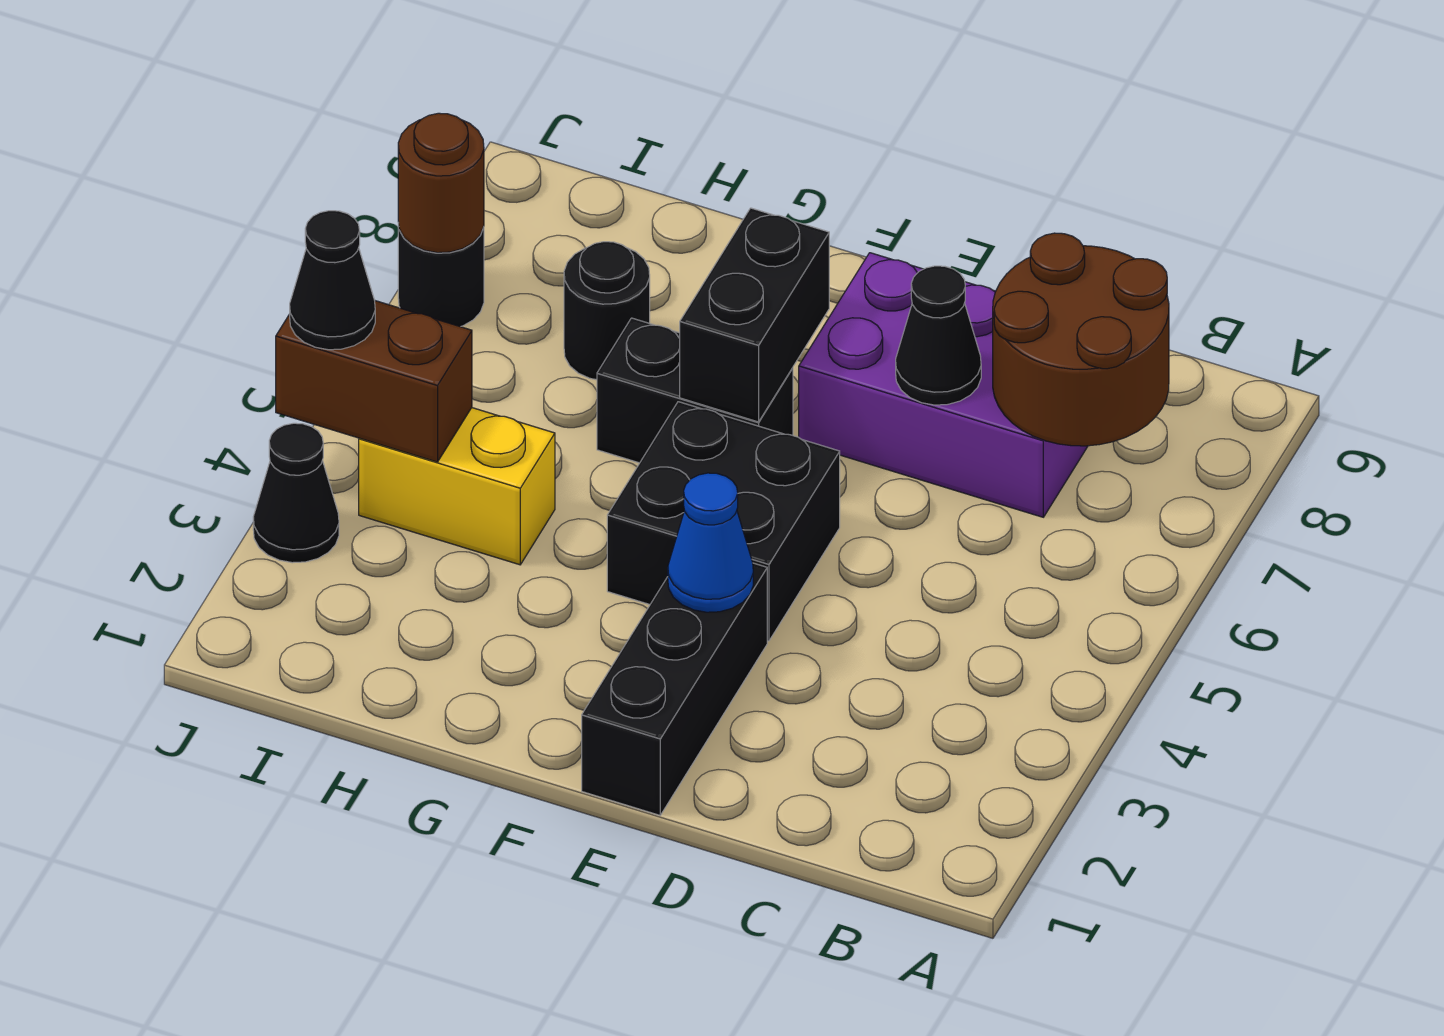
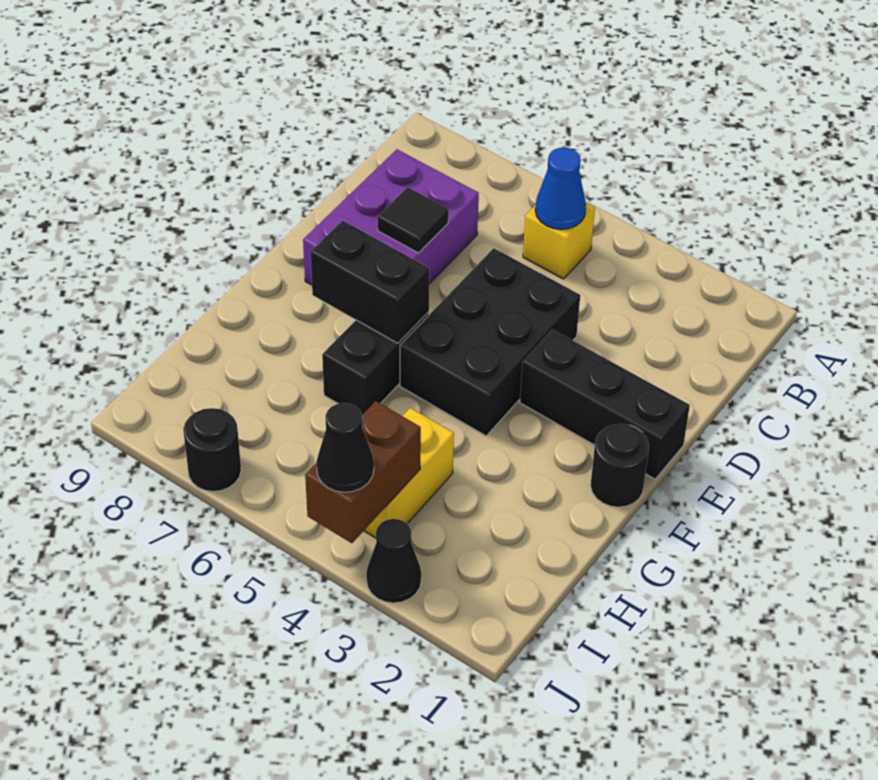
none -> yellow brick B5 level 1
brown round brick B7:C8 level 2 -> none
black cone D7 level 2 -> black tile D7 level 2
blue cone E3 level 2 -> blue cone B5 level 2
black brick E4:F5 level 1 -> black brick D4:F5 level 1
black round brick H7 level 1 -> black round brick F1 level 1
brown round brick J7 level 2 -> none

